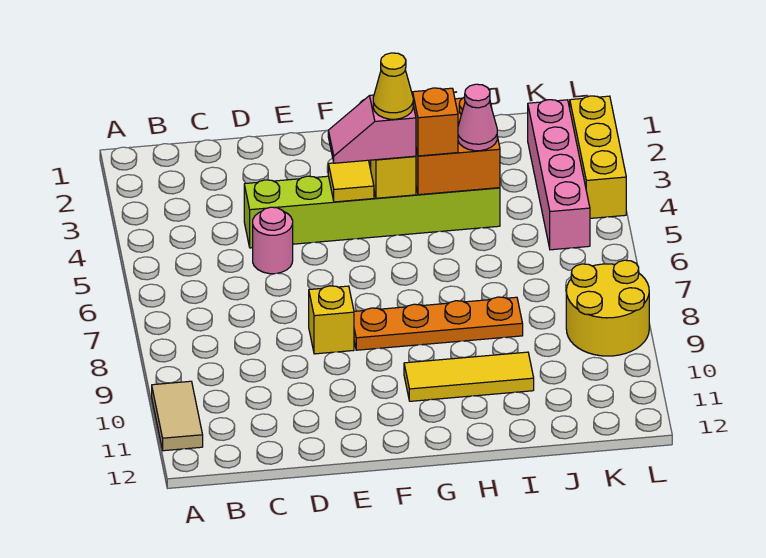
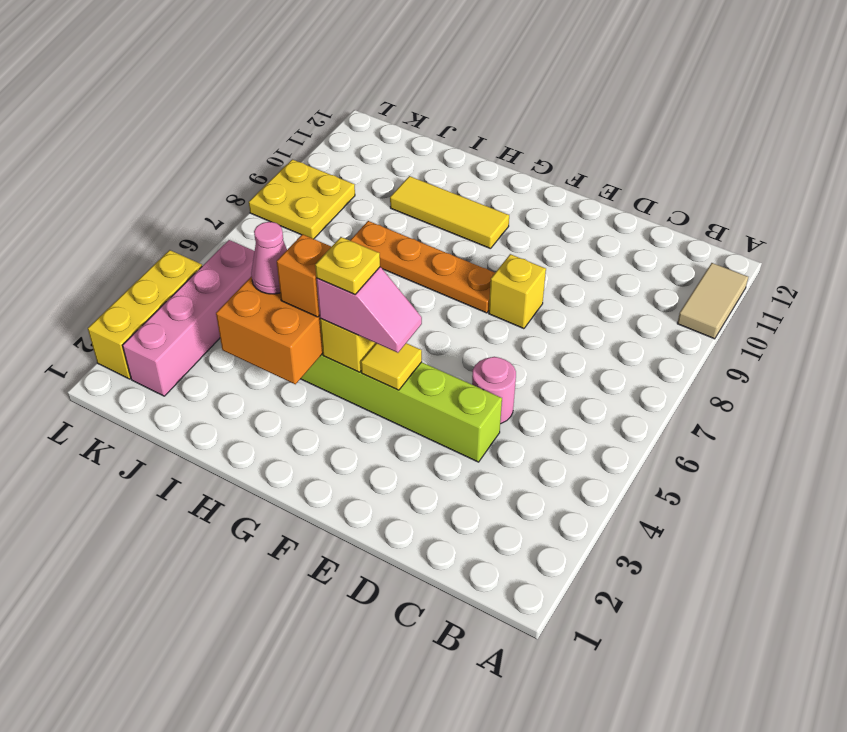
yellow cone G4 level 4 -> yellow plate G4 level 4
yellow round brick K8:L9 level 1 -> yellow plate K8:L9 level 1

